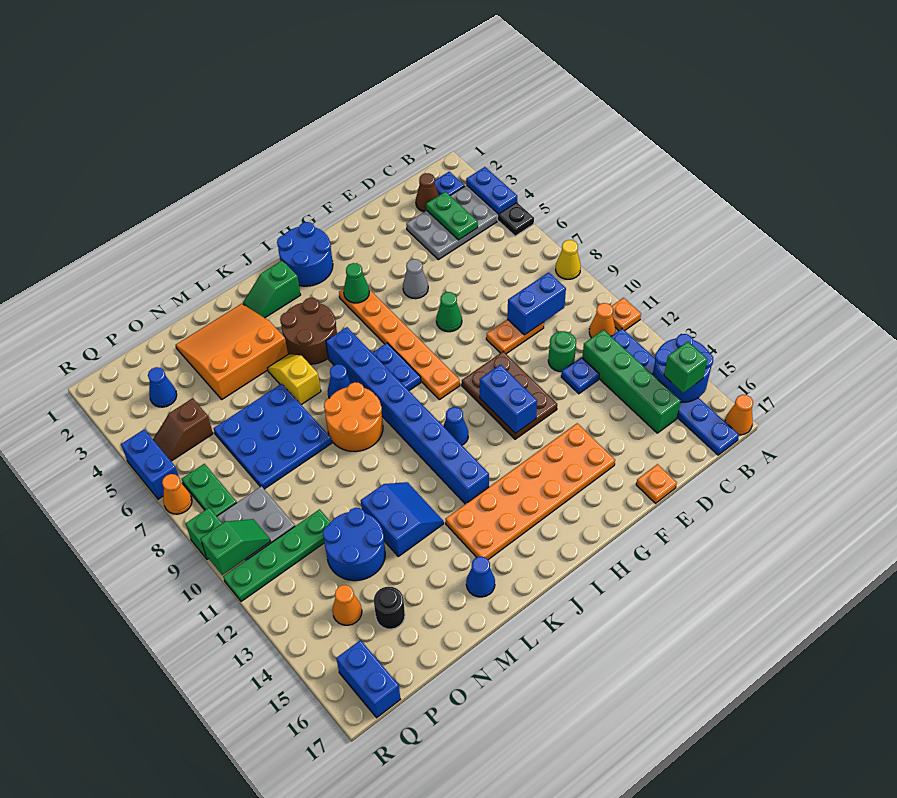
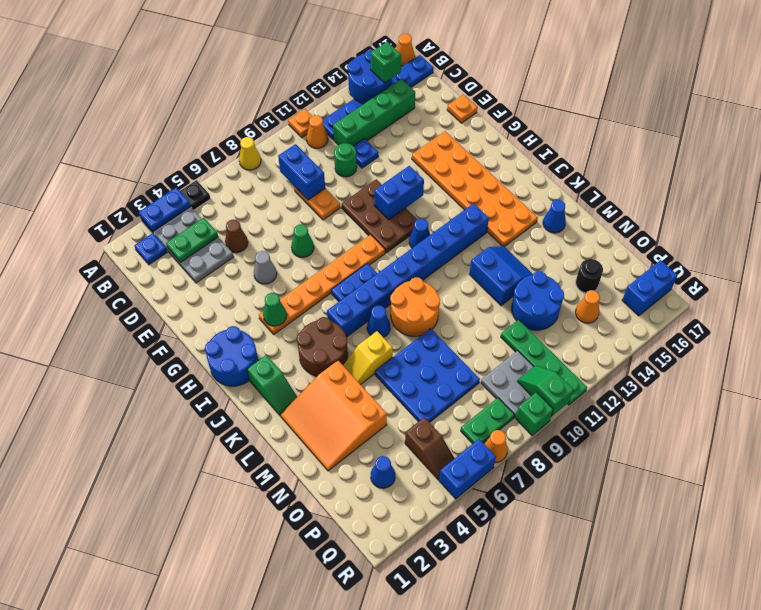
brown cone C2 level 1 -> brown cone D5 level 1
brown plate F10:G12 level 1 -> brown plate F10:H11 level 1
blue slope L12:M13 level 1 top M -> blue slope L12:M13 level 1 top 12

